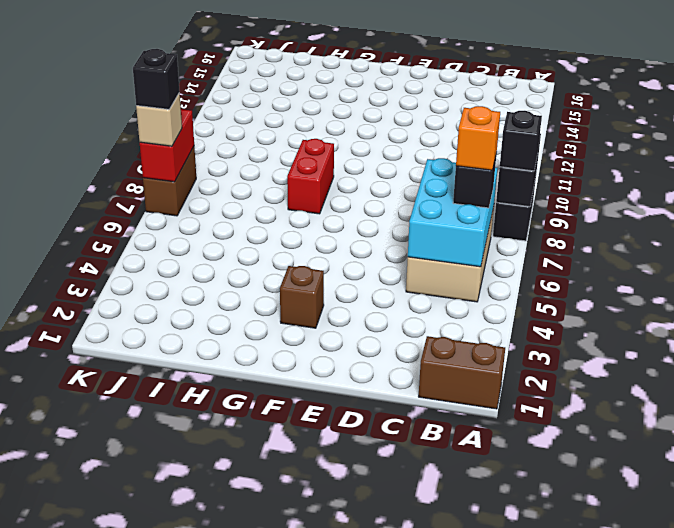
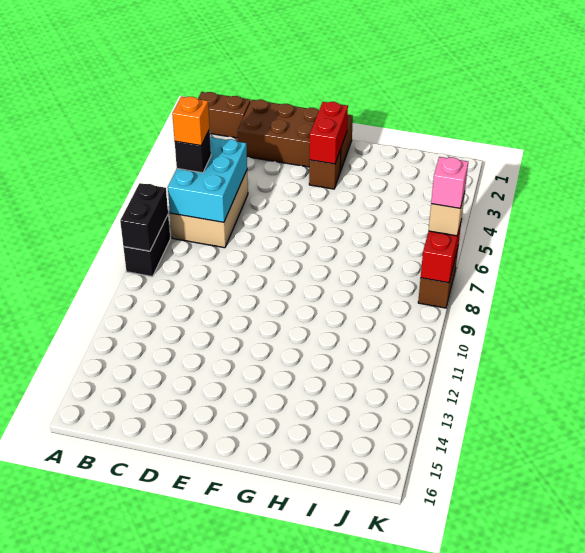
black brick A8 level 3 -> none
none -> brown brick C1:F2 level 1
red brick G8:G9 level 1 -> red brick F2:F3 level 2
black brick K7 level 4 -> pink brick K7 level 4

